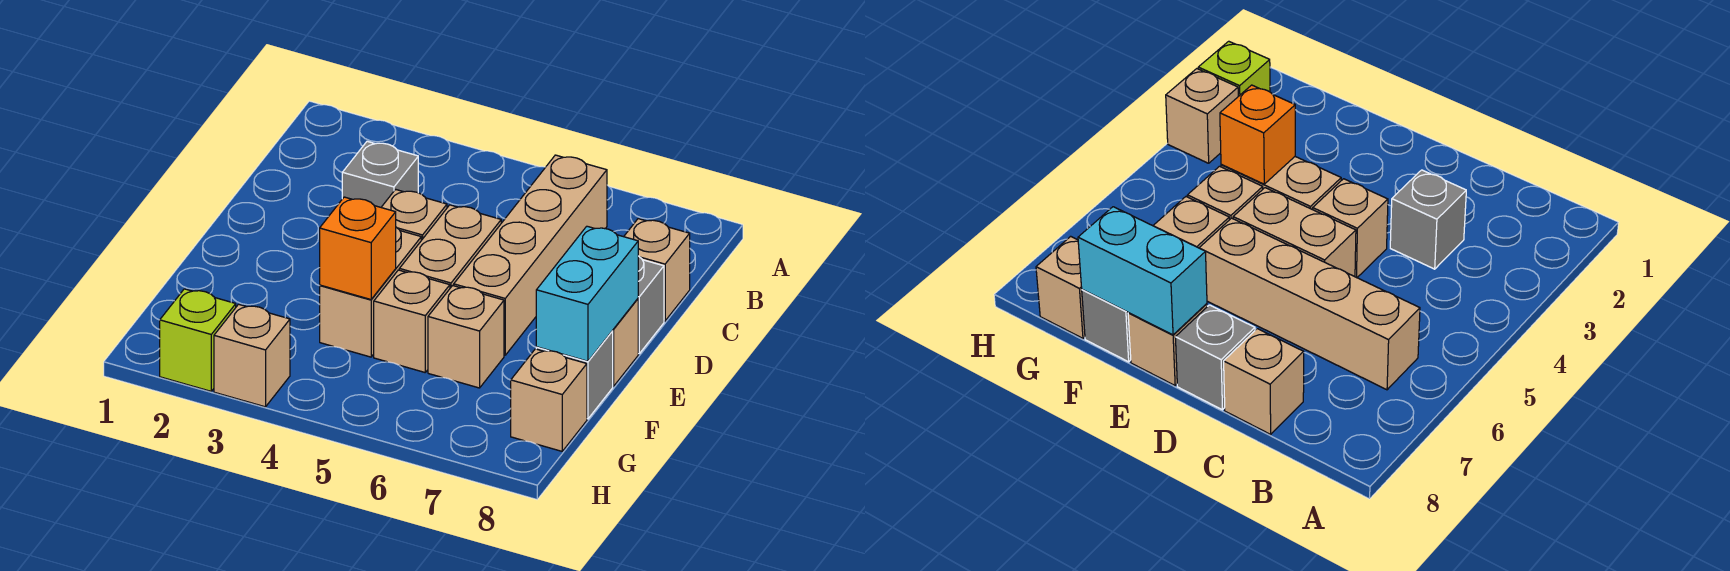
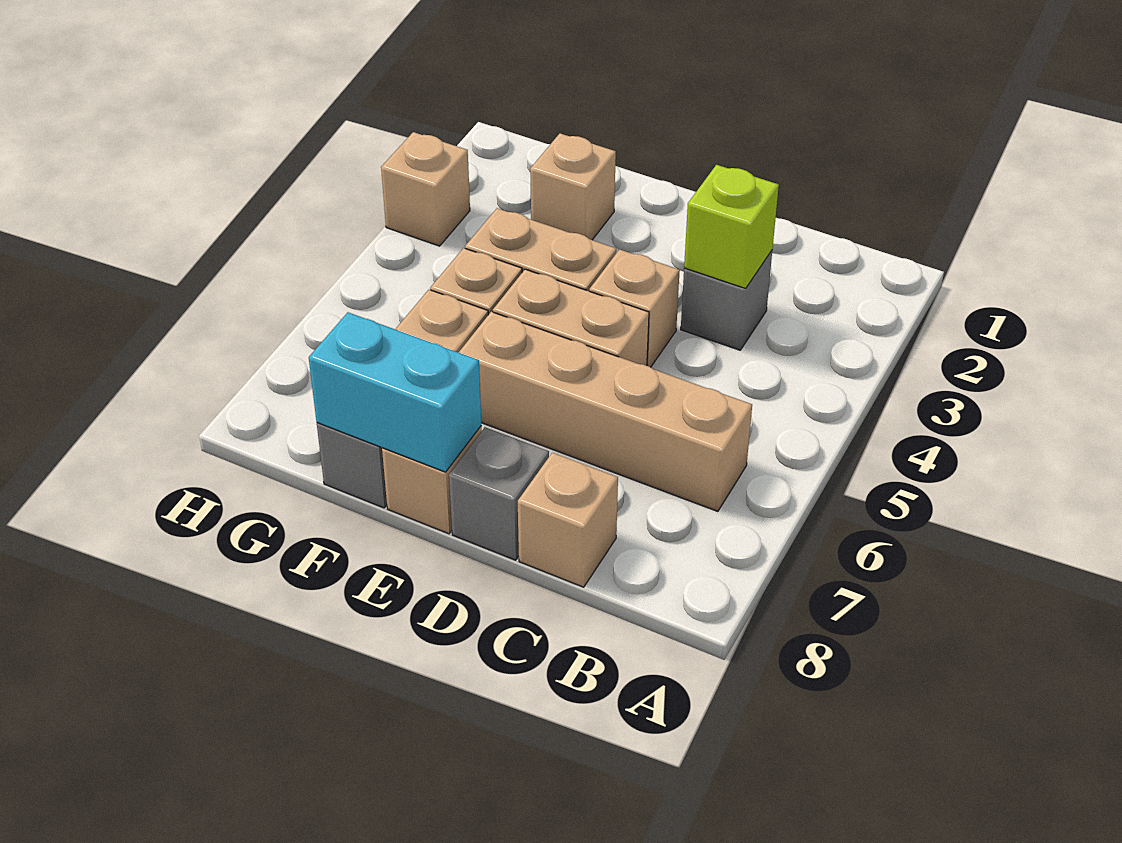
orange brick F4 level 2 -> none
tan brick G8 level 1 -> tan brick F2 level 1
lime brick H2 level 1 -> lime brick C3 level 2

